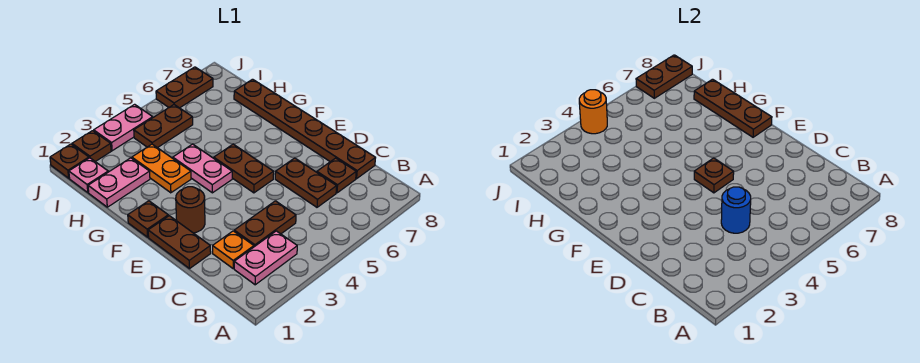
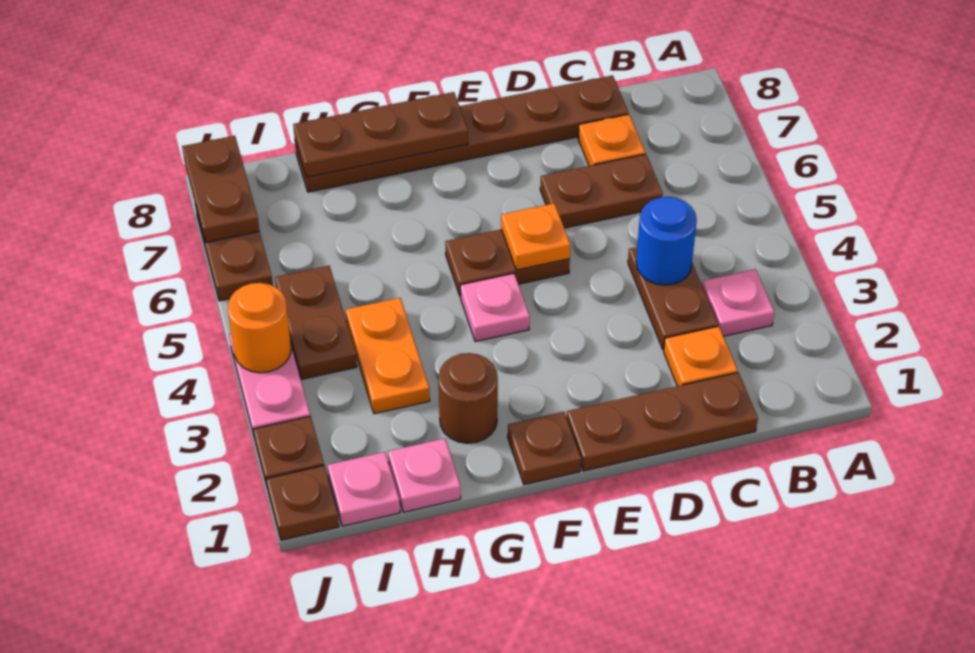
pink plate B2:B3 level 1 -> pink plate B3 level 1
brown plate C7 level 1 -> orange plate C7 level 1
brown plate D1:E1 level 1 -> brown plate C1:E1 level 1
brown round brick E2 level 1 -> brown round brick G2 level 1
brown plate E5 level 2 -> orange plate E5 level 2
pink plate F4:G4 level 1 -> pink plate F4 level 1
orange plate G3:H3 level 1 -> orange plate H3:H4 level 1
pink plate H1:H2 level 1 -> pink plate H1 level 1

